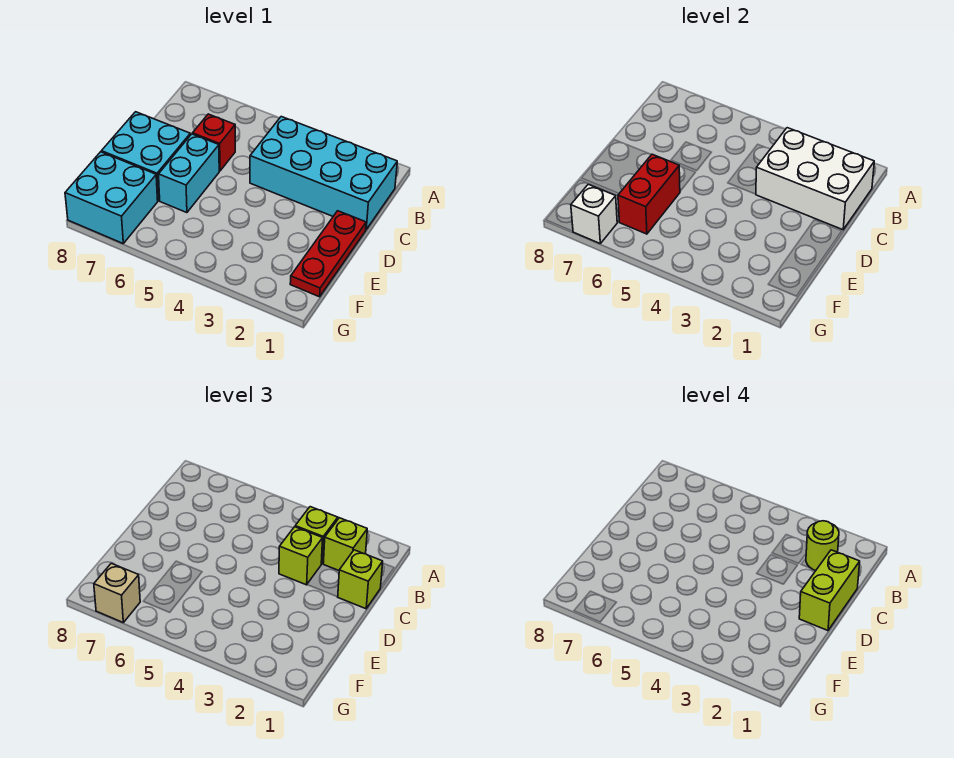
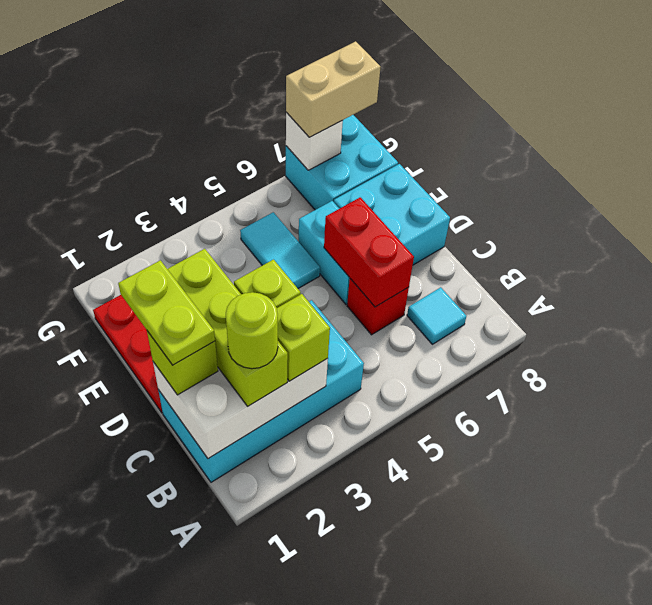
lime brick B2 level 3 -> lime brick B2:D2 level 3
none -> cyan tile B7 level 1
lime brick C1:D1 level 4 -> lime plate C1:D1 level 4
none -> cyan tile E5:F5 level 1
red brick E6:F6 level 2 -> red brick C6:D6 level 2
tan brick G7 level 3 -> tan brick G7:G8 level 3

